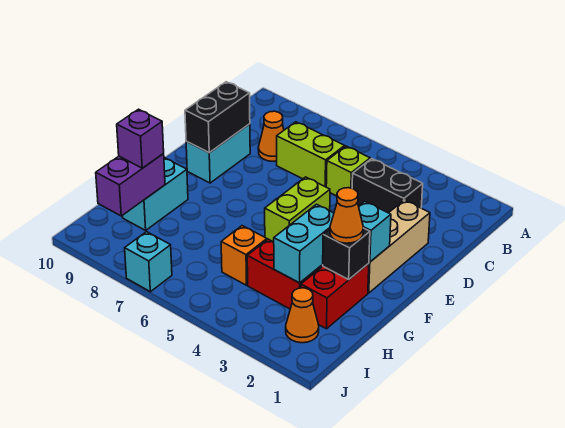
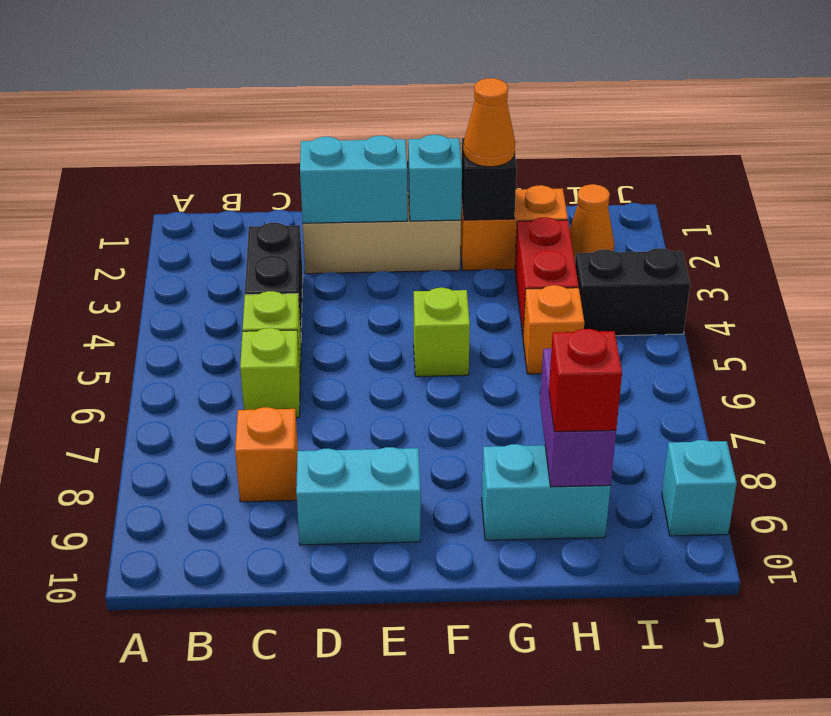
lime brick C6:C7 level 1 -> lime brick C6 level 1
orange cone C8 level 1 -> orange brick C8 level 1
black brick D9:E9 level 2 -> black brick I4:J4 level 1
lime brick E5:F5 level 1 -> lime brick F5 level 1
red brick G2:H2 level 1 -> orange brick G2:H2 level 1
cyan brick G3:H3 level 2 -> cyan brick D2:E2 level 2
purple brick H9:I9 level 2 -> purple brick H8:H9 level 2
purple brick H9 level 3 -> red brick H9 level 3
cyan brick J7 level 1 -> cyan brick J9 level 1

